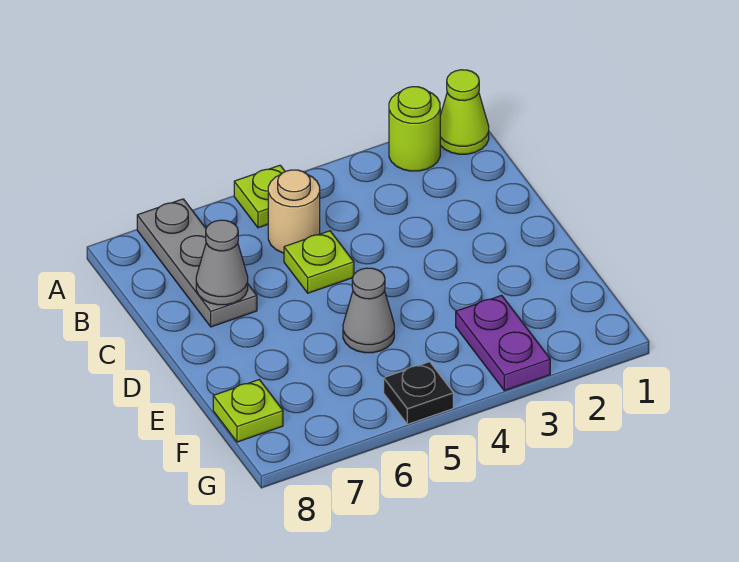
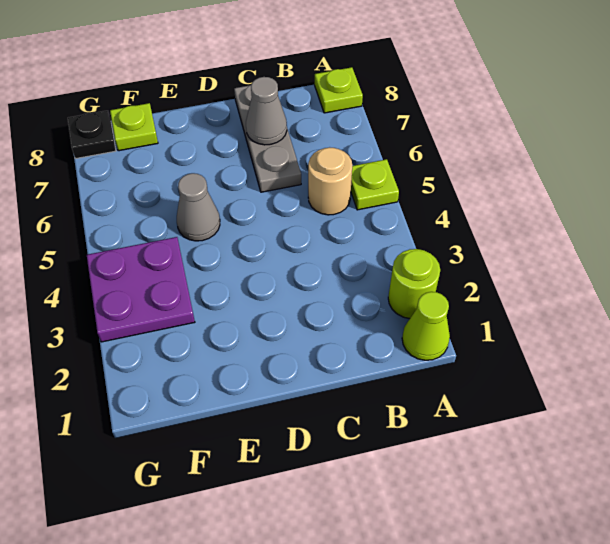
grey plate A7:C7 level 1 -> grey plate C6:C8 level 1
lime plate C5 level 1 -> lime plate A8 level 1
purple plate F3:G3 level 1 -> purple plate F3:G4 level 1
black plate G5 level 1 -> black plate G8 level 1

